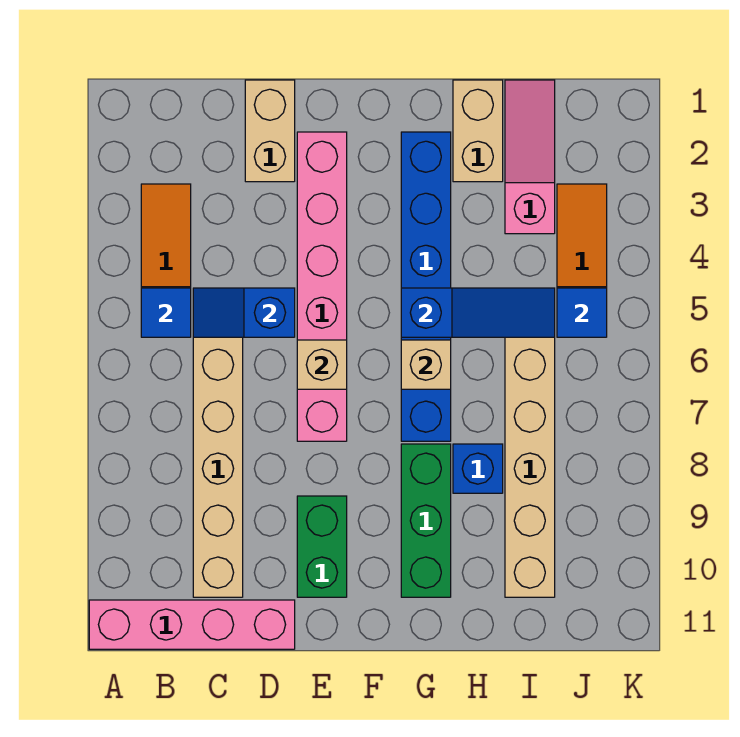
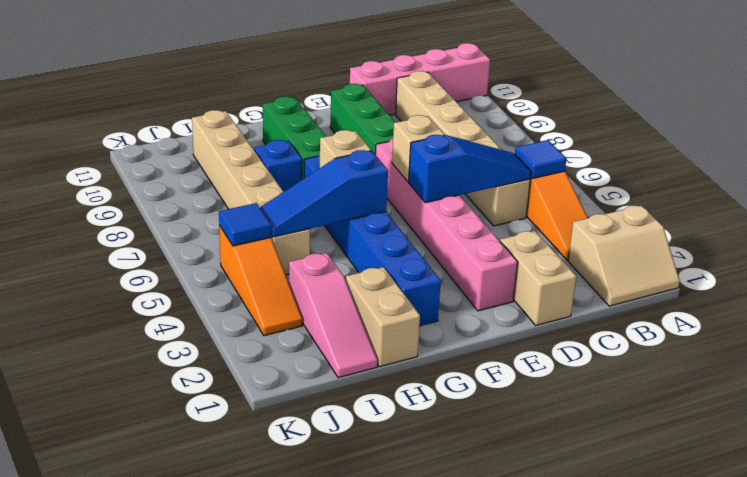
none -> tan slope A1:B2 level 1 top 2
blue slope C5:D5 level 2 top D -> blue slope C5:E5 level 2 top E
green brick E9:E10 level 1 -> green brick E8:E10 level 1

